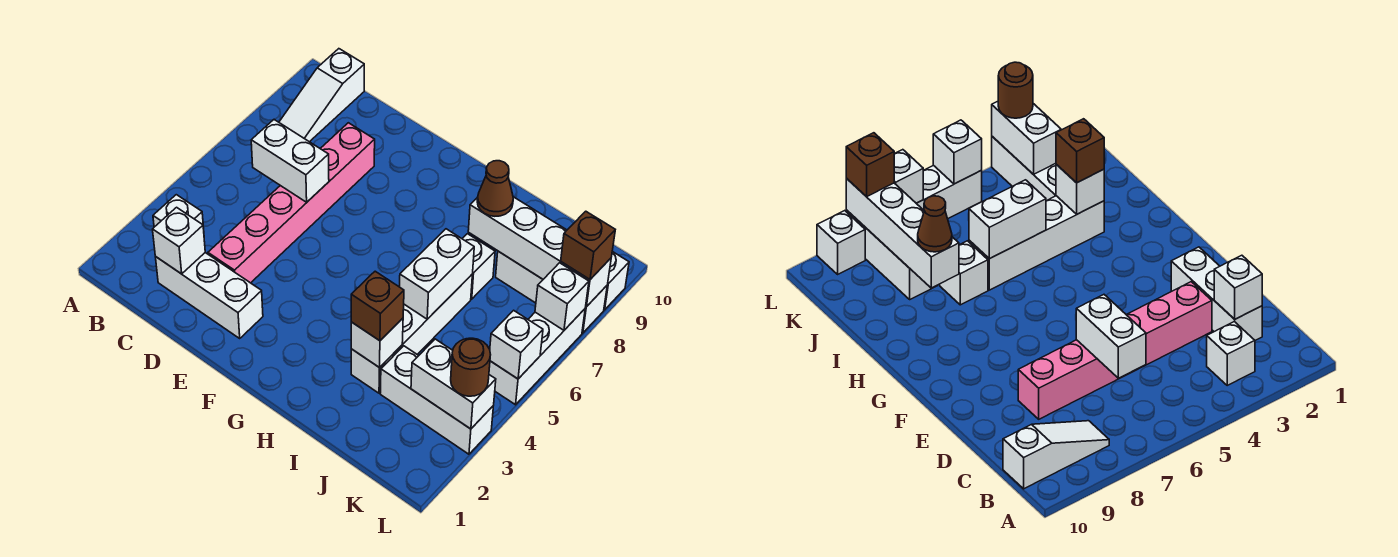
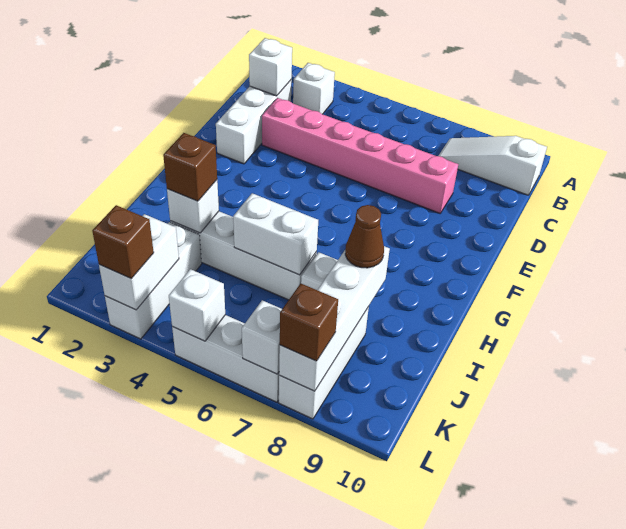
white brick C6:D6 level 2 -> none
brown round brick L3 level 3 -> brown brick L3 level 3
white brick L9 level 1 -> none

